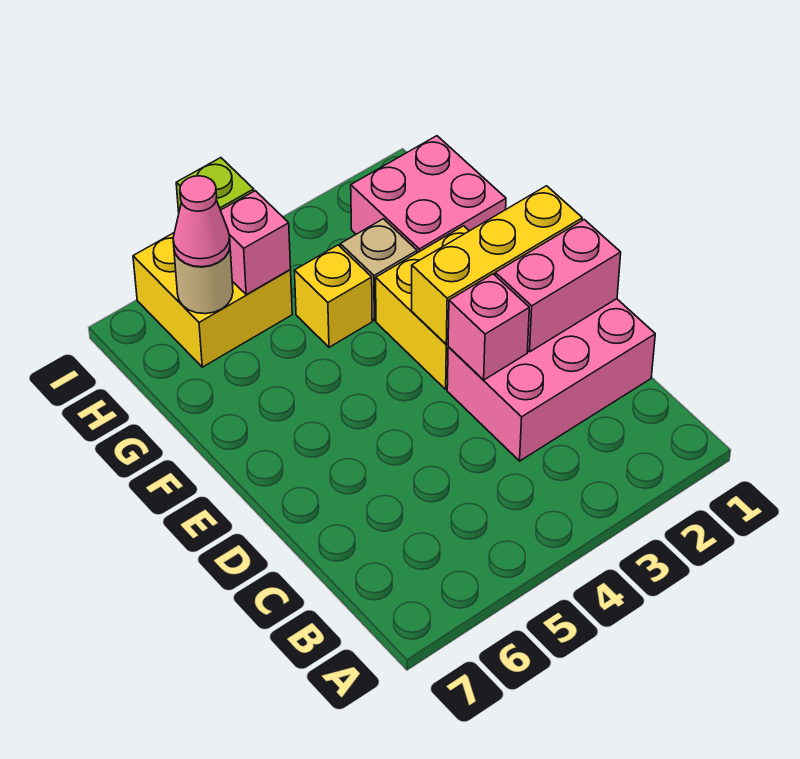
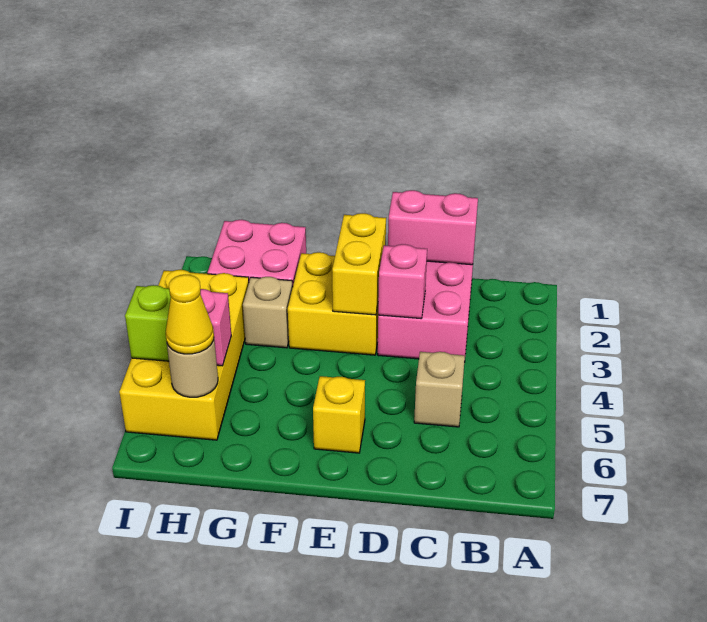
none -> tan brick C5 level 1
pink brick D1:D2 level 2 -> pink brick C1:D1 level 2
yellow brick E1:E3 level 2 -> yellow brick E2:E3 level 2
yellow brick G4 level 1 -> yellow brick E6 level 1
yellow brick H5:I6 level 1 -> yellow brick H3:I6 level 1
pink cone H6 level 3 -> yellow cone H6 level 3

